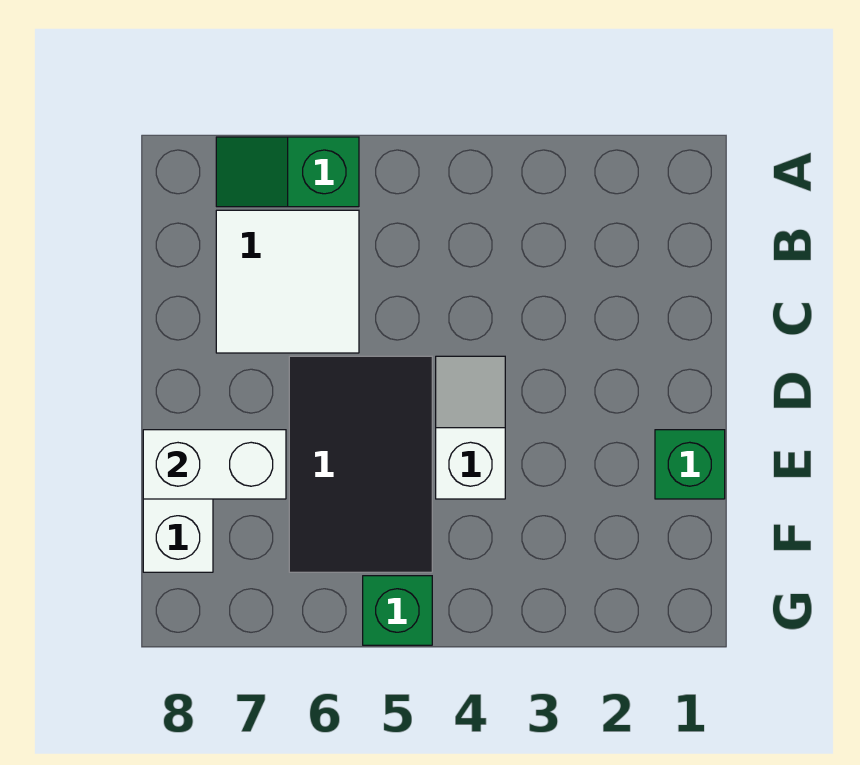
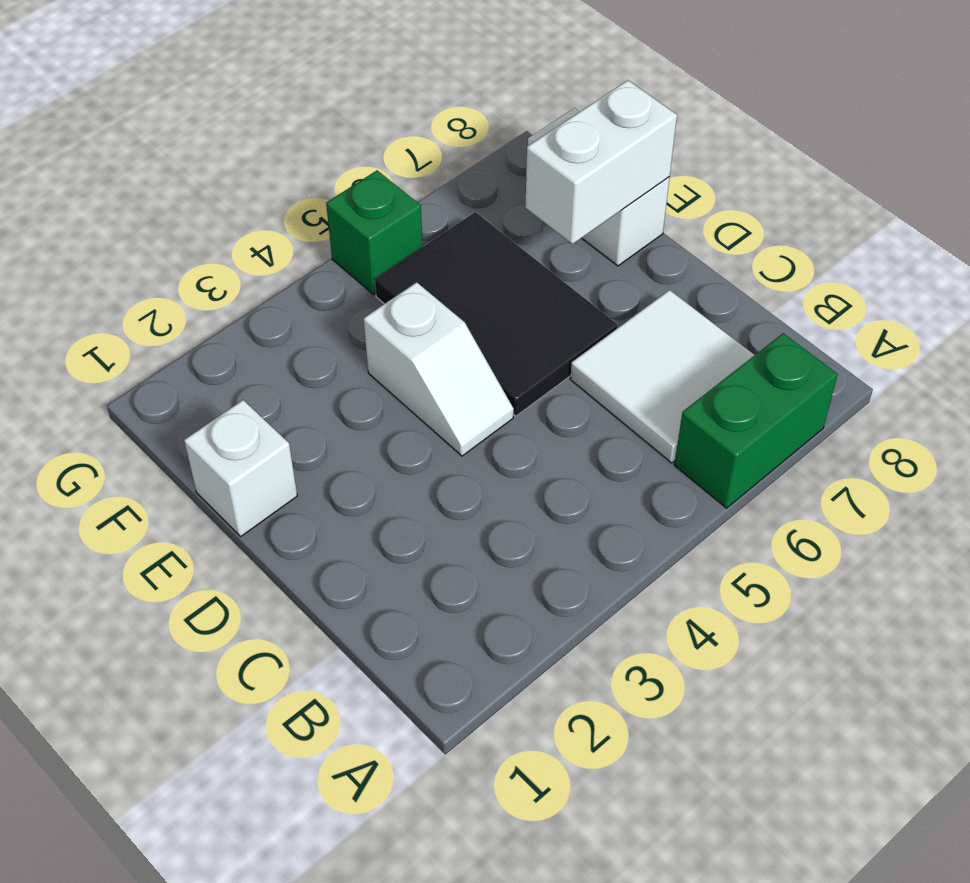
green slope A6:A7 level 1 top 6 -> green brick A6:A7 level 1
green brick E1 level 1 -> white brick E1 level 1

